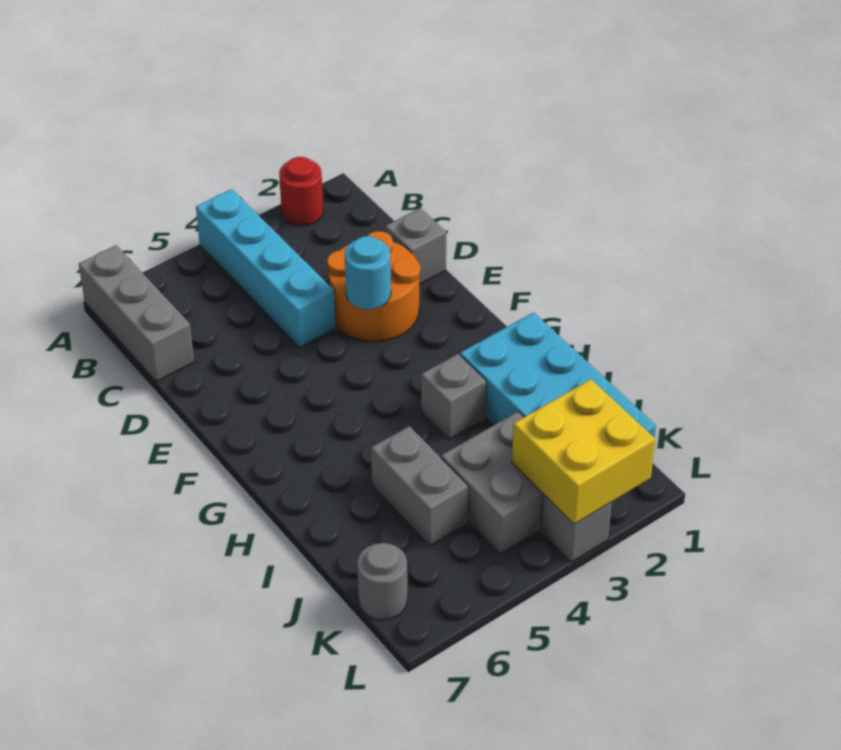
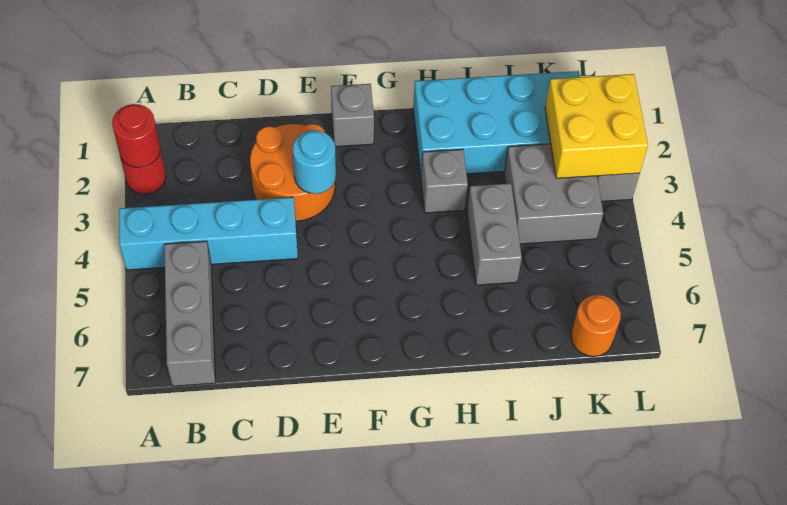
none -> red round brick A2 level 2
grey brick A7:C7 level 1 -> grey brick B5:B7 level 1
grey brick D1 level 1 -> grey brick F1 level 1
grey brick I5:J5 level 1 -> grey brick I4:I5 level 1
grey round brick K7 level 1 -> orange round brick K7 level 1

